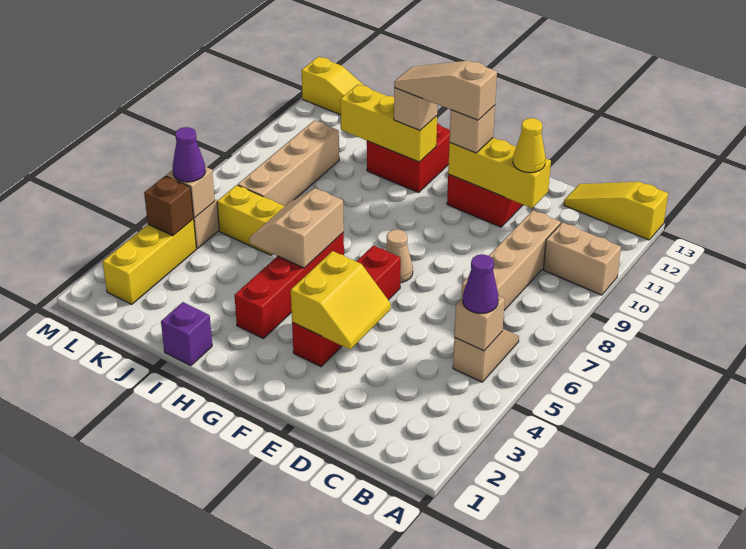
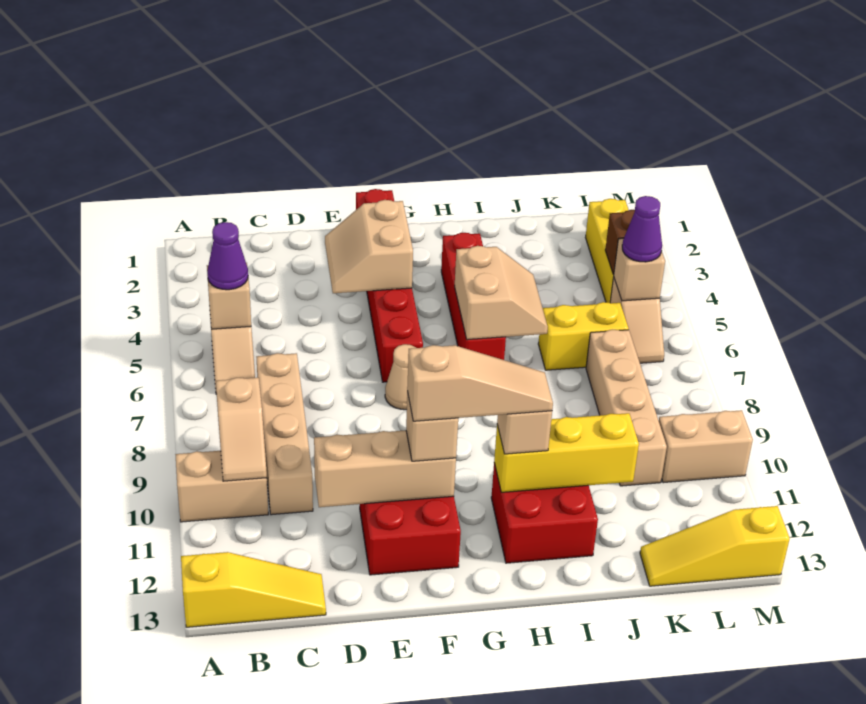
none -> tan slope B9:B10 level 2 top 9
yellow brick D11:F11 level 2 -> tan brick D11:F11 level 2
yellow cone D11 level 3 -> none
yellow slope E3:F4 level 2 top F -> tan slope E3:F4 level 2 top F
red brick F3:F6 level 1 -> red brick F1:F6 level 1
purple brick I1 level 1 -> none
none -> tan brick L10:M10 level 1

